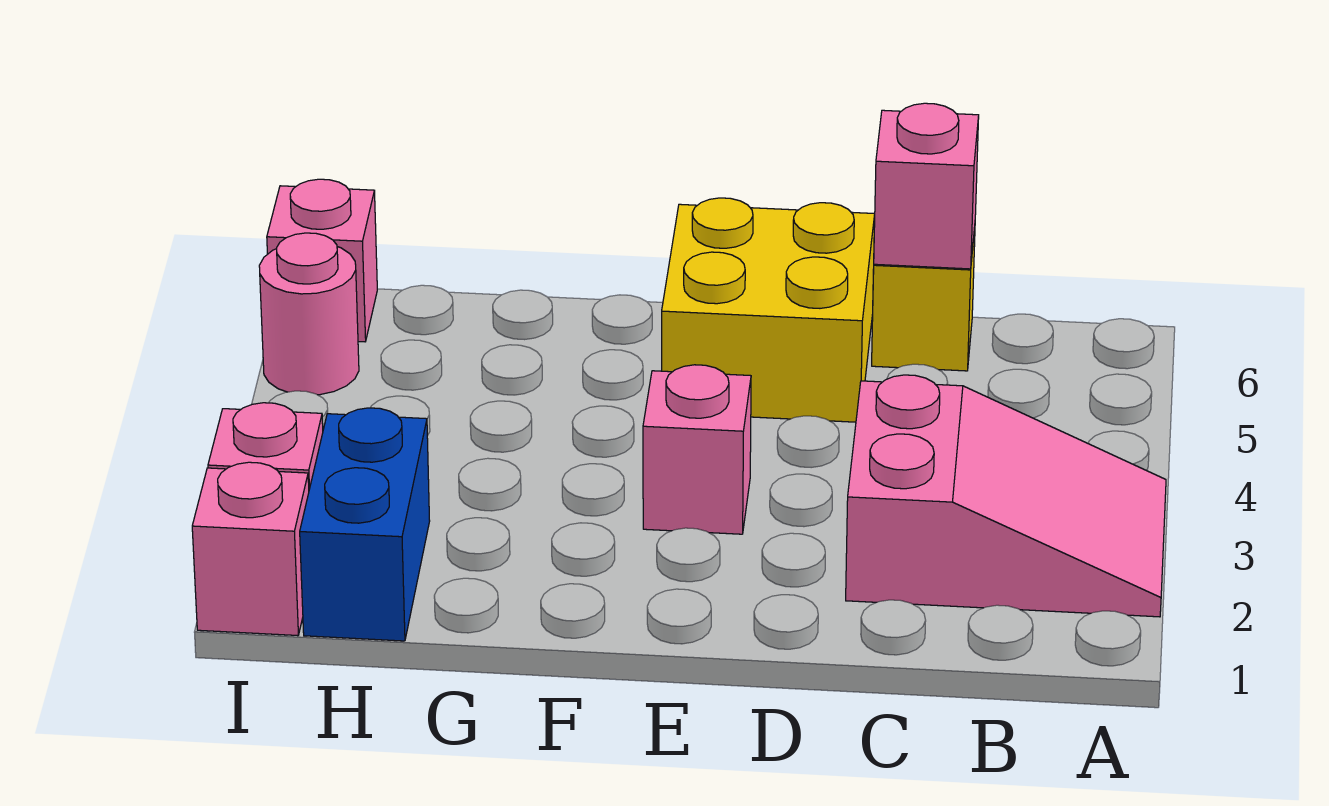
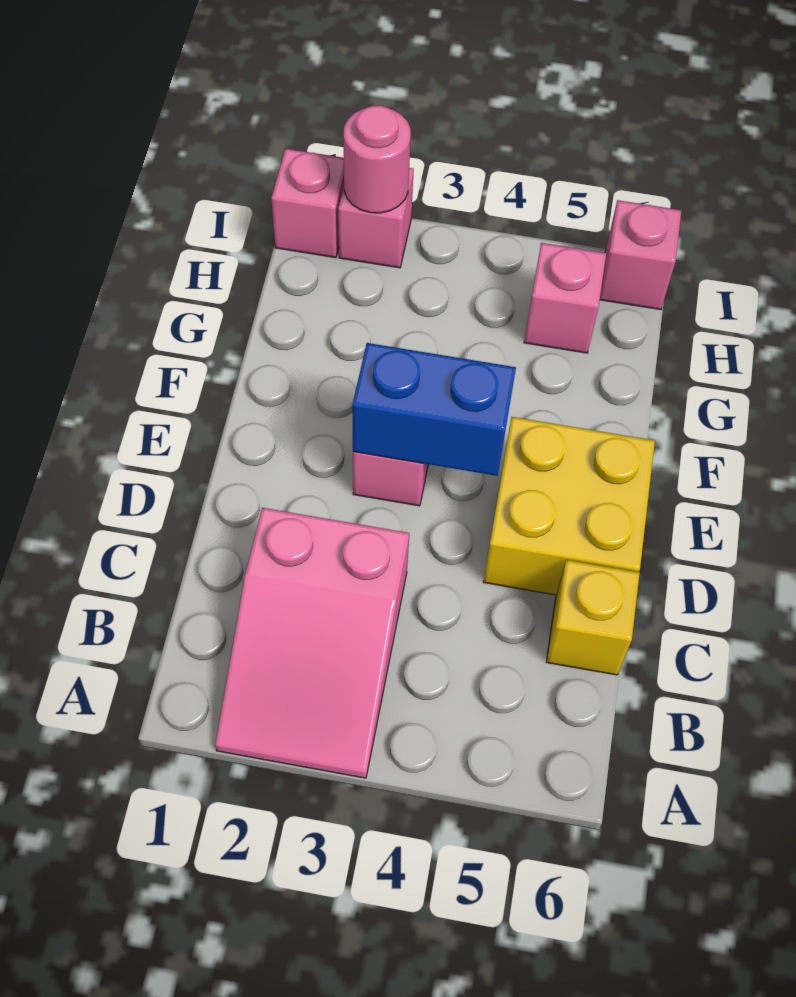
pink brick C6 level 2 -> pink brick H5 level 1
blue brick H1:H2 level 1 -> blue brick E3:E4 level 2
pink round brick I5 level 1 -> pink round brick I2 level 2

